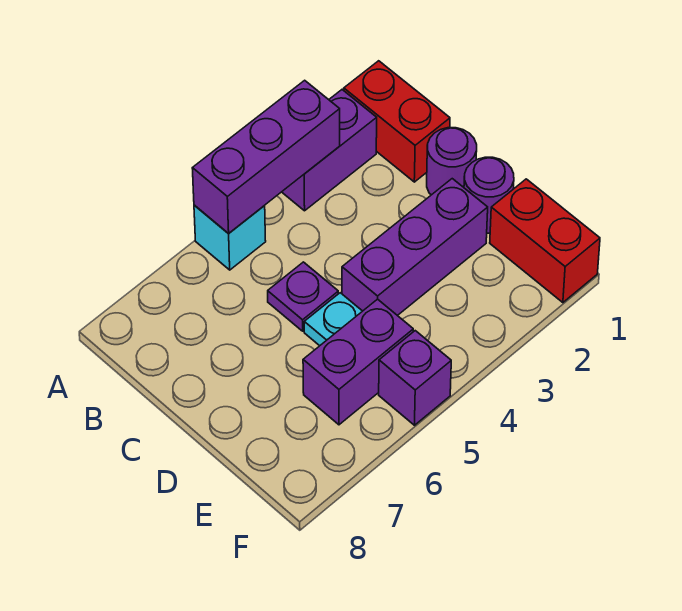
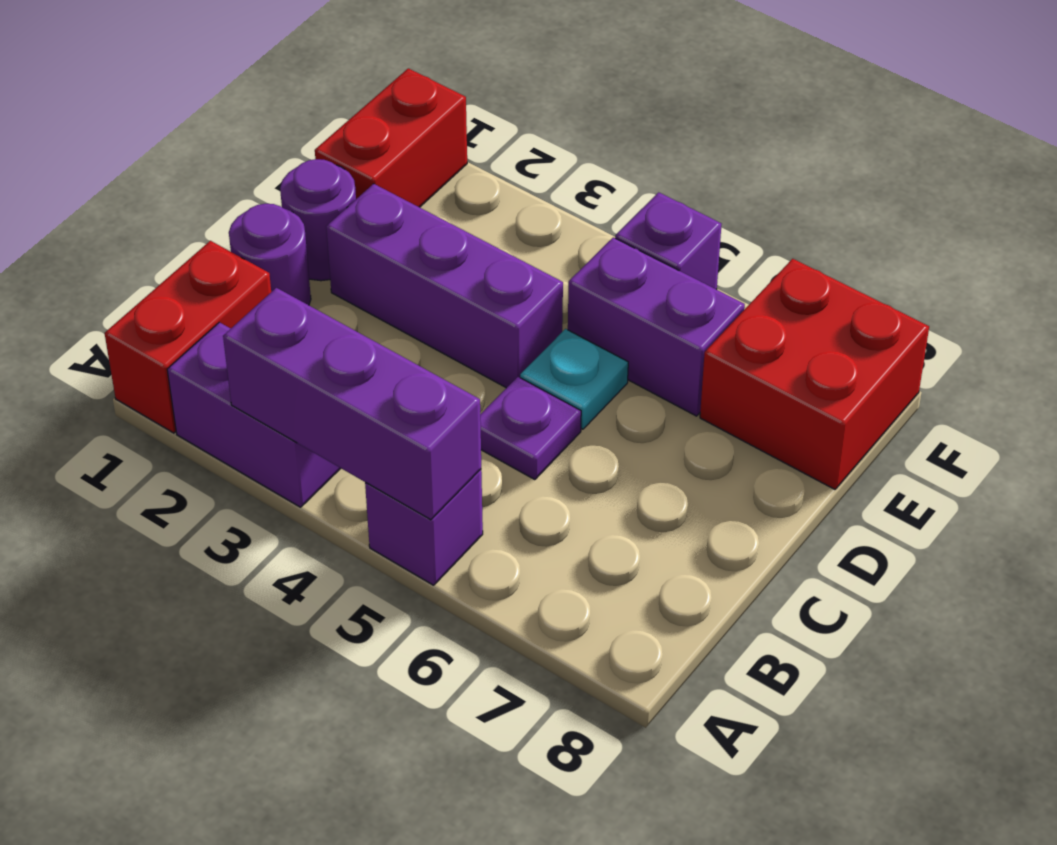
cyan brick A5 level 1 -> purple brick A5 level 1
none -> red brick E7:F8 level 1

